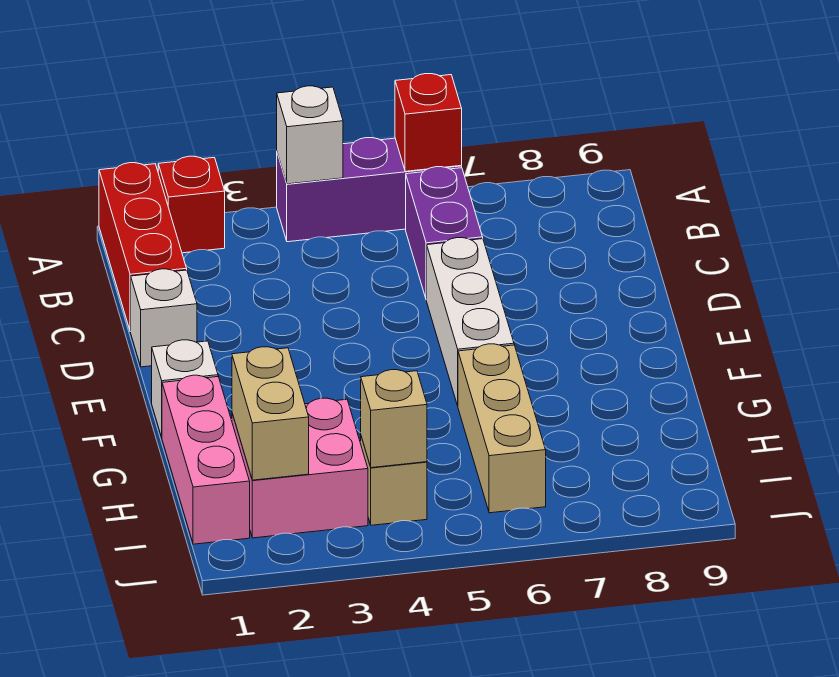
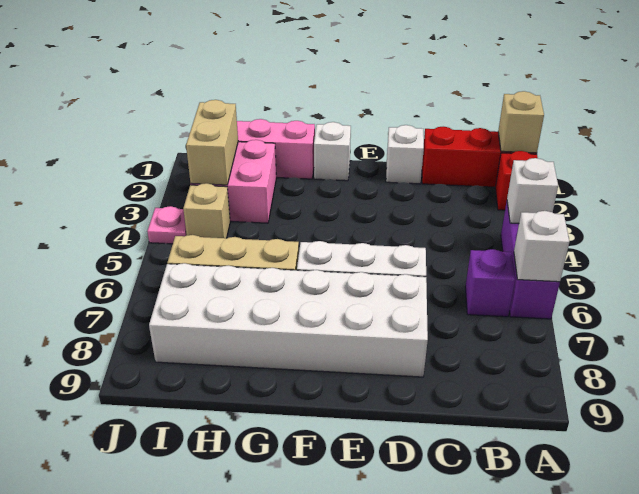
red brick A6 level 2 -> white brick A6 level 2
purple brick B6:C6 level 1 -> purple brick B6 level 1
none -> white brick D7:I8 level 1
tan brick H2:I2 level 2 -> tan brick I2:I3 level 2
tan brick I4 level 2 -> tan brick A1 level 2
none -> pink plate J4 level 1

